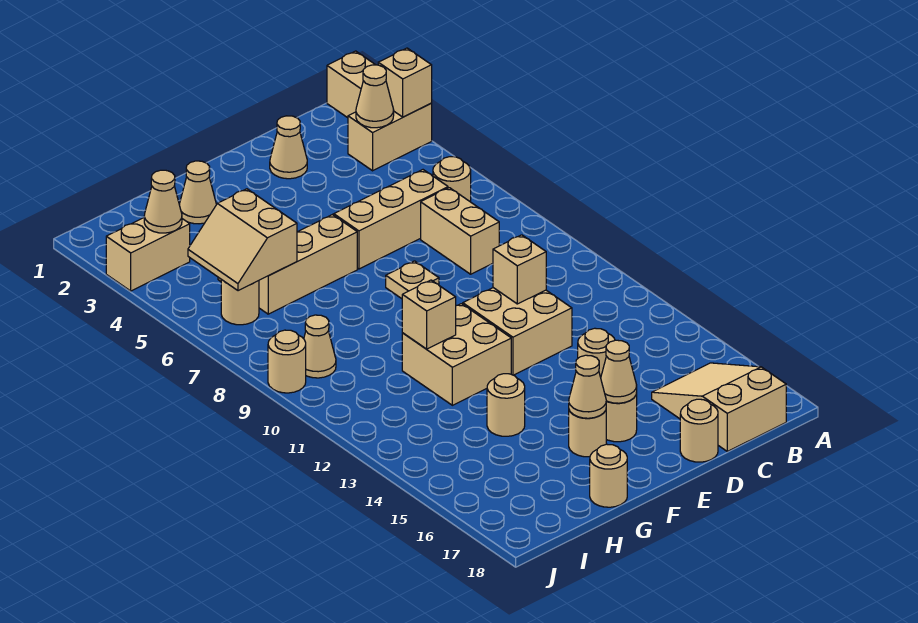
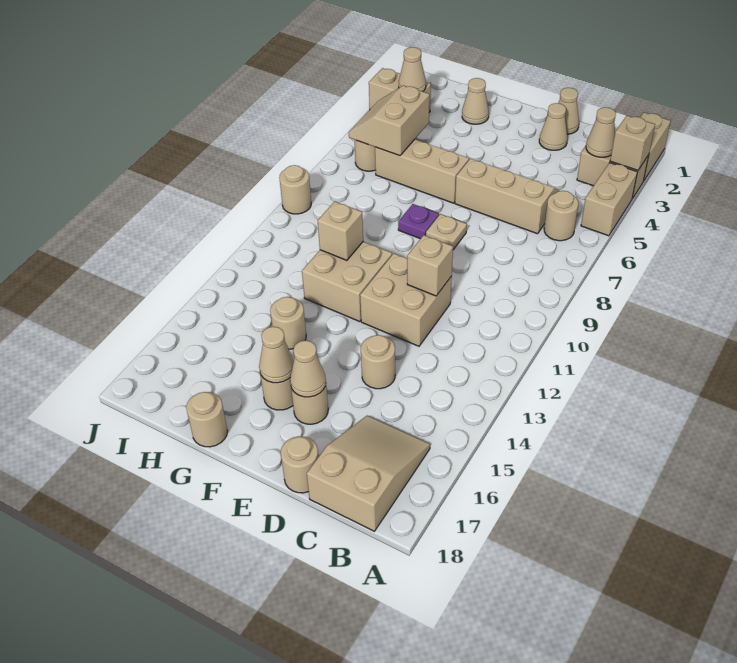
tan brick C7:C8 level 1 -> tan brick A4:A5 level 1
none -> purple plate F8 level 1
tan cone I9 level 1 -> tan cone D1 level 1

